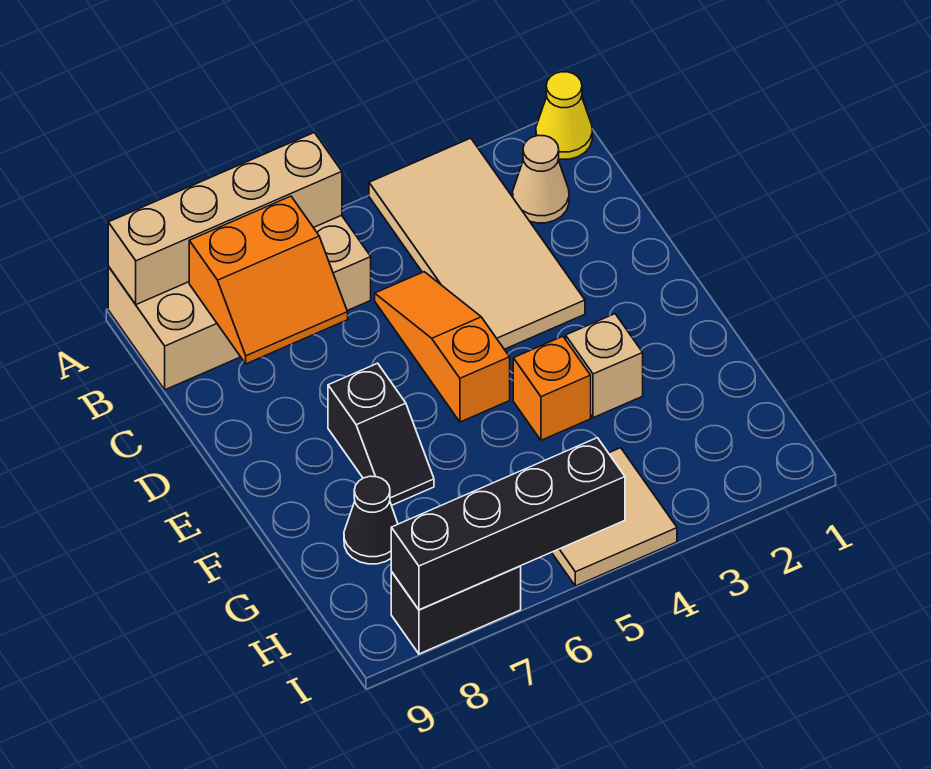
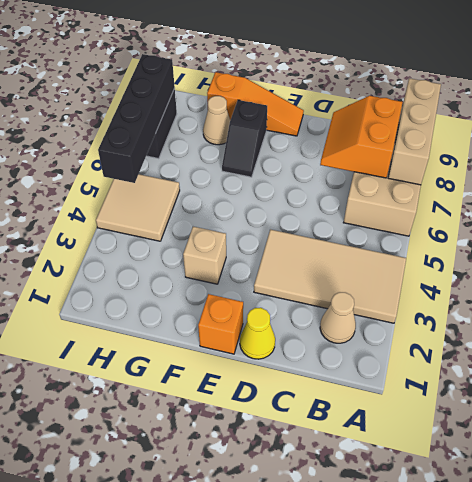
yellow cone A1 level 1 -> yellow cone D1 level 1
tan brick A6:A9 level 2 -> tan brick A7:A9 level 2
orange slope C5:E5 level 1 top E -> orange slope E9:G9 level 1 top G
black slope E7:F7 level 1 top E -> black slope F7:F8 level 1 top 8
orange brick F4 level 1 -> orange brick E1 level 1
black cone G8 level 1 -> tan cone G8 level 1

